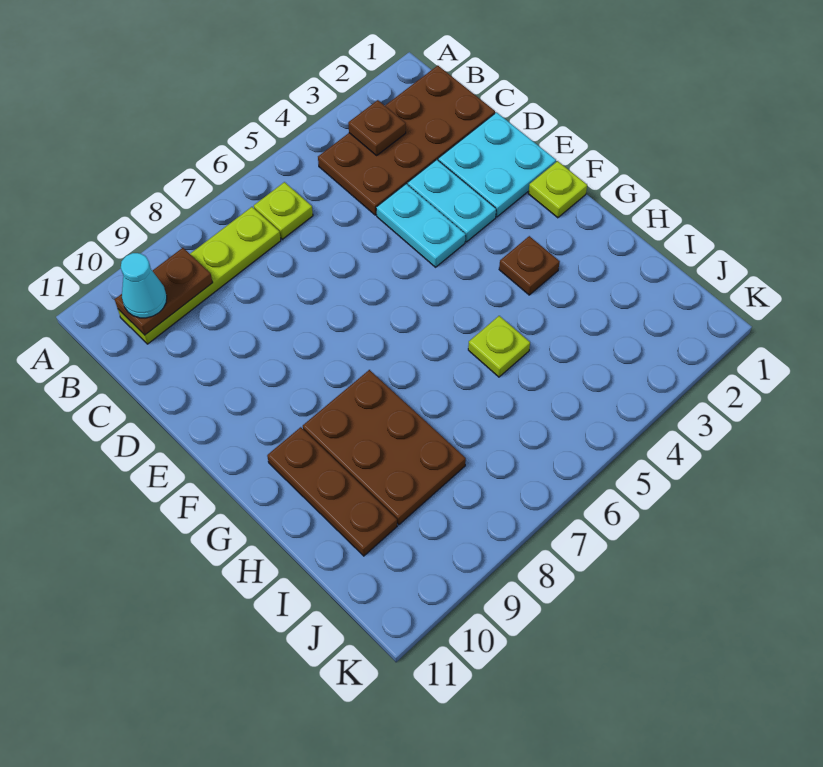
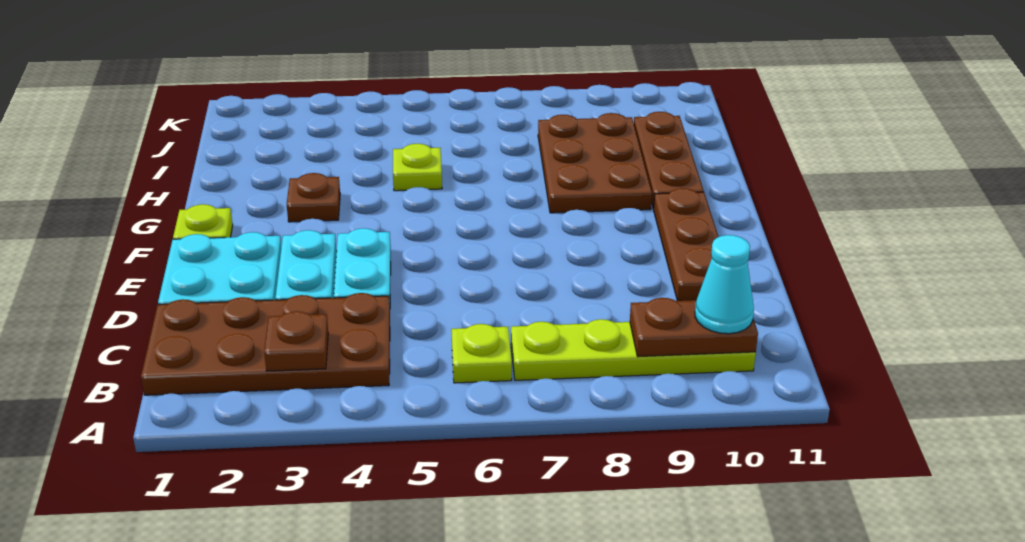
none -> brown plate D10:F10 level 1

